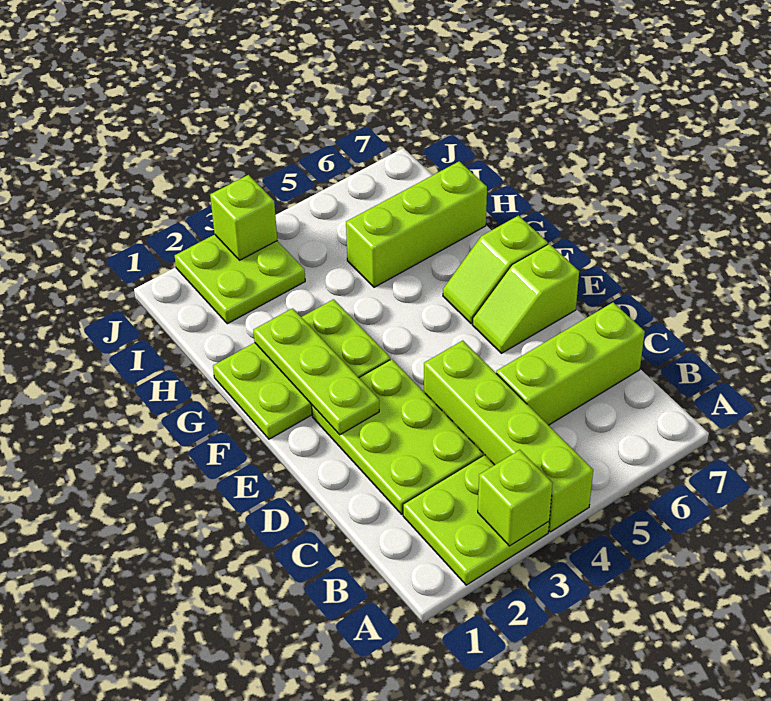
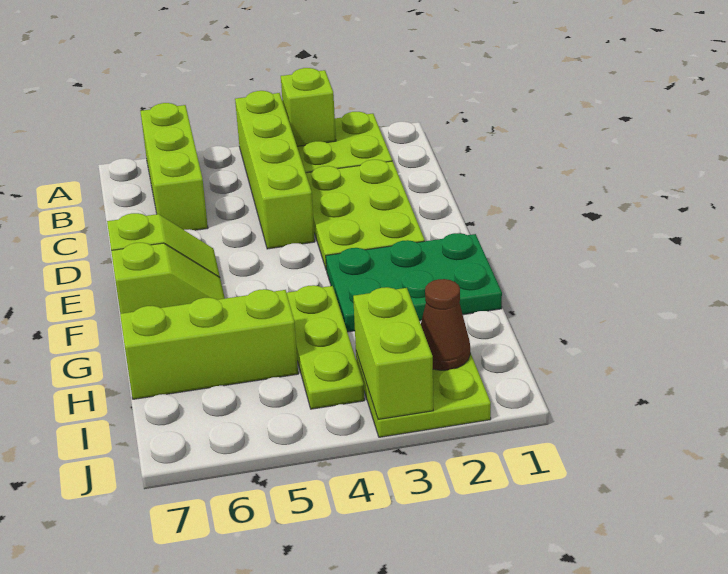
lime brick C5:C7 level 1 -> lime brick A6:C6 level 1
lime plate E2:G2 level 2 -> lime plate G4:I4 level 1
lime plate F1:G3 level 1 -> green plate F1:G3 level 1
none -> brown cone I2 level 2
lime brick J3 level 2 -> lime brick I3:J3 level 2

